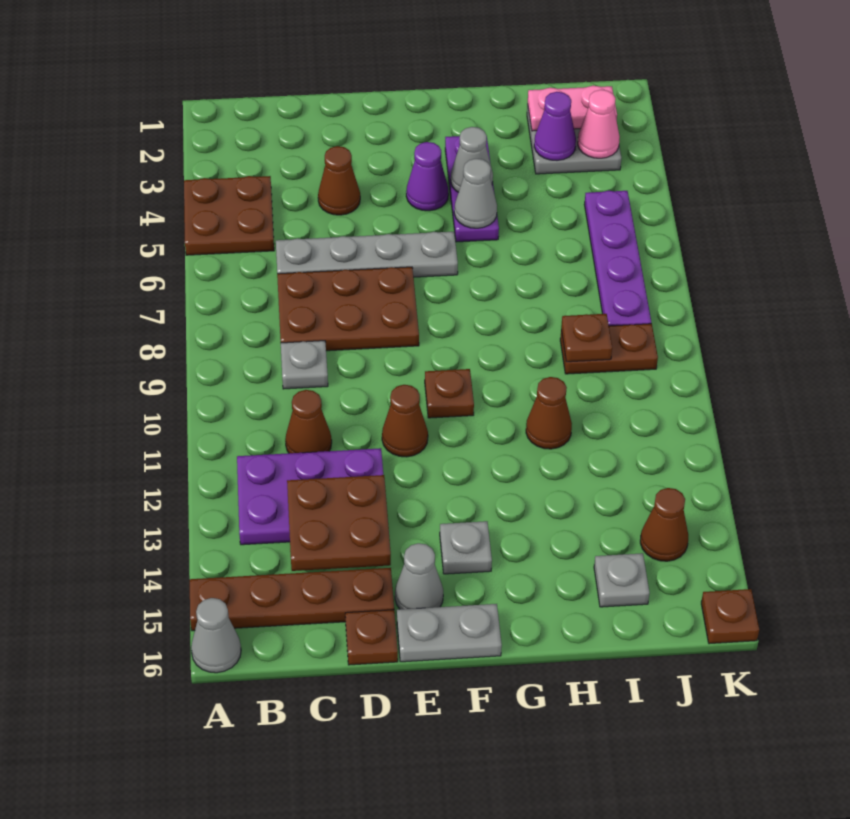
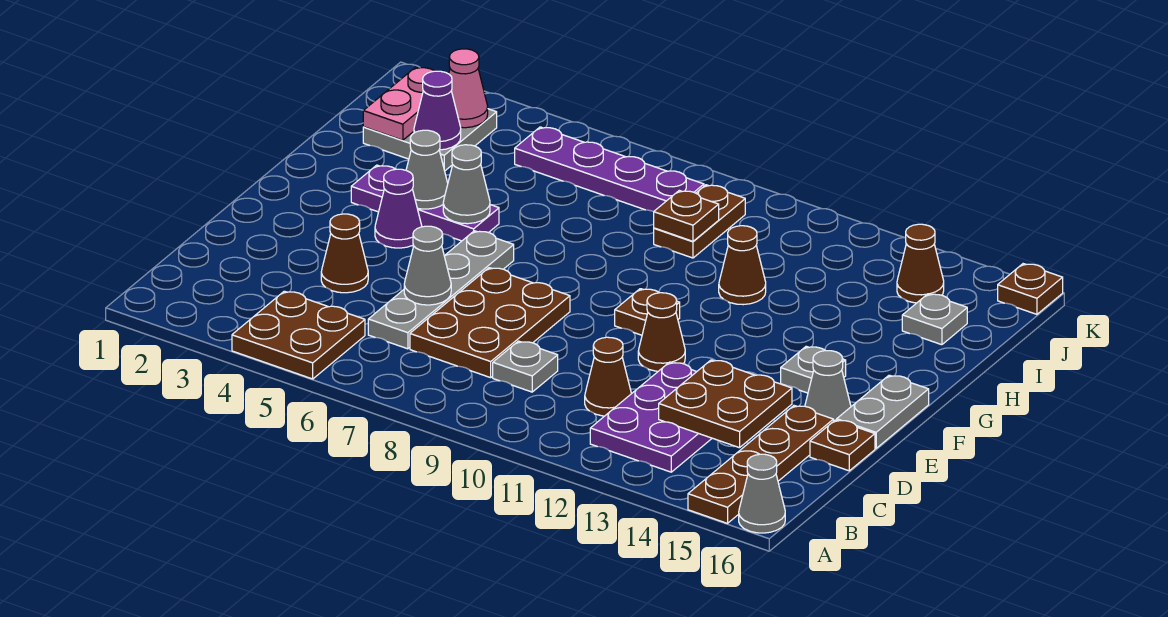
none -> grey cone D6 level 2

